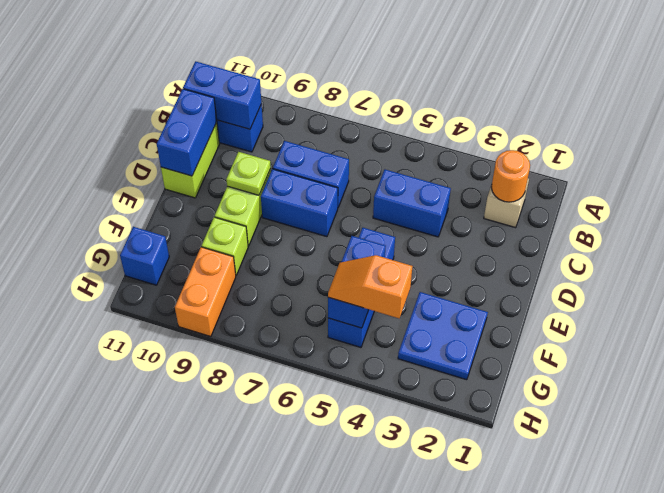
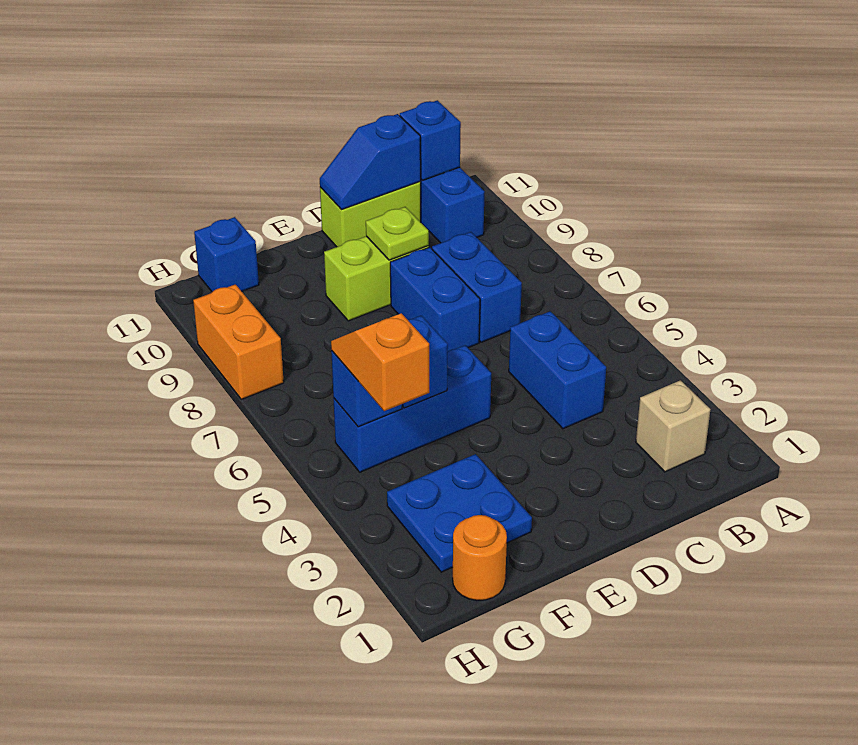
orange round brick B2 level 2 -> orange round brick G1 level 1
blue brick B10:B11 level 2 -> blue brick B11 level 2
blue brick C11:D11 level 2 -> blue slope C11:D11 level 2 top C
lime brick F9 level 1 -> none
orange brick G9:H9 level 1 -> orange brick H8:H9 level 1

